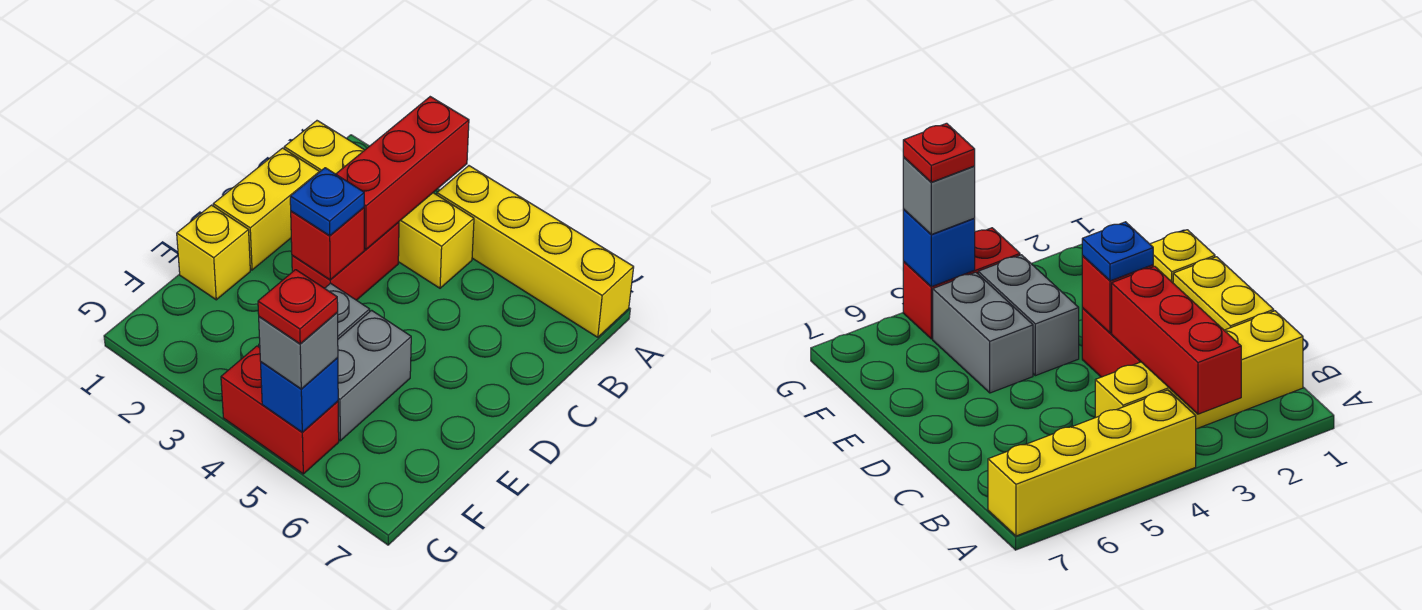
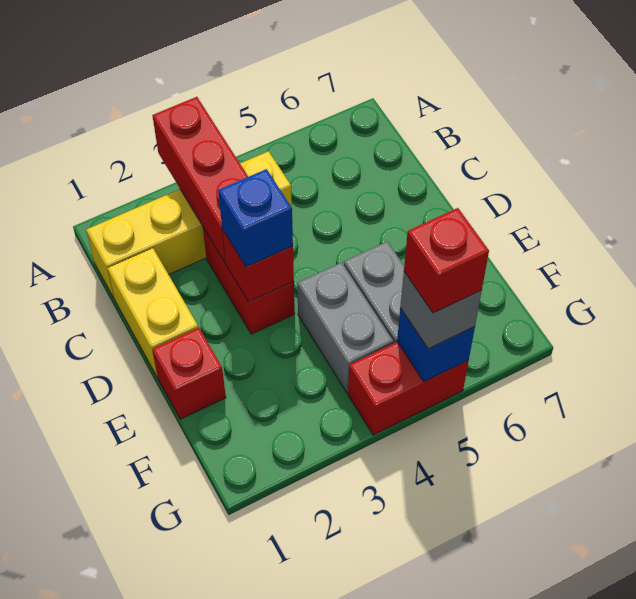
yellow brick A4:A7 level 1 -> none
blue plate D3 level 3 -> blue brick D3 level 3
yellow brick E1 level 1 -> red brick E1 level 1
red plate G5 level 4 -> red brick G5 level 4

